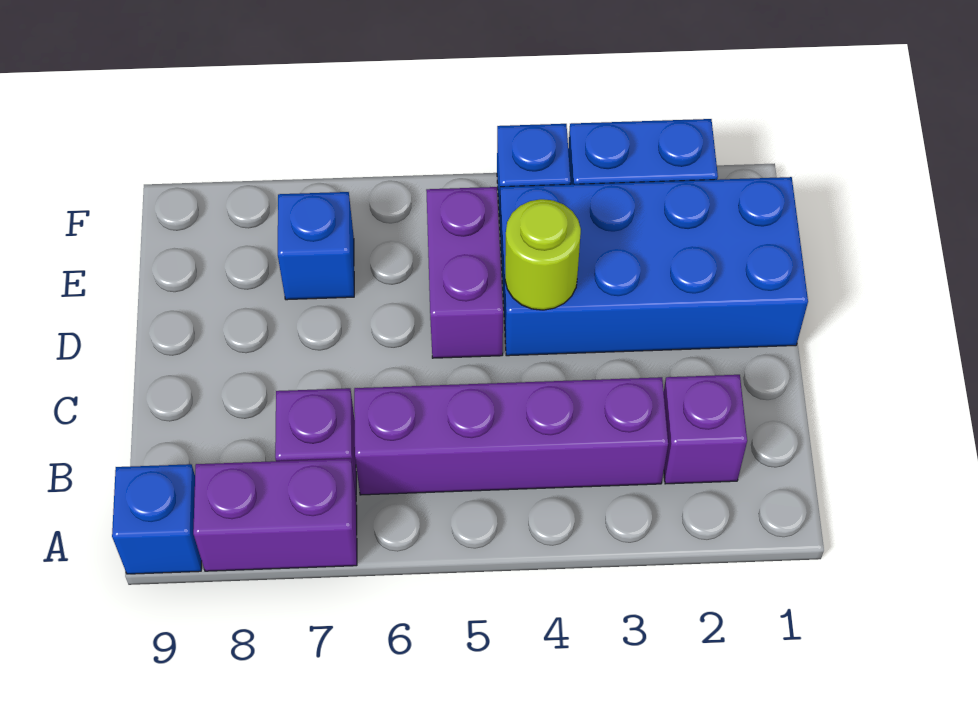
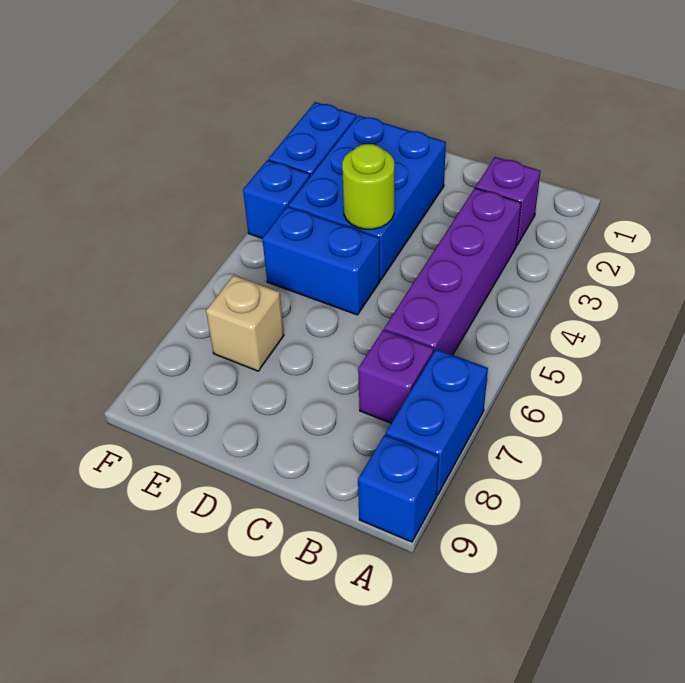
purple brick A7:A8 level 1 -> blue brick A7:A8 level 1
blue brick D1:E4 level 1 -> blue brick D2:E4 level 1
purple brick D5:E5 level 1 -> blue brick D5:E5 level 1
blue brick E7 level 1 -> tan brick E7 level 1

